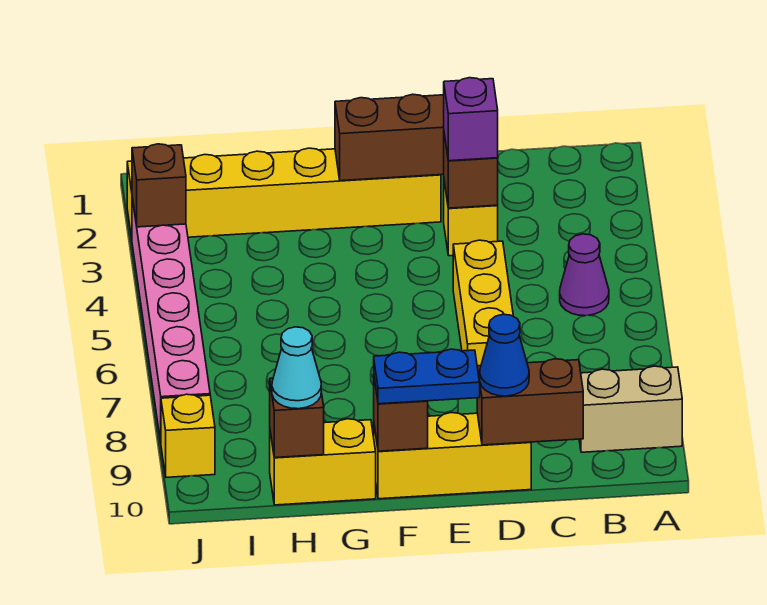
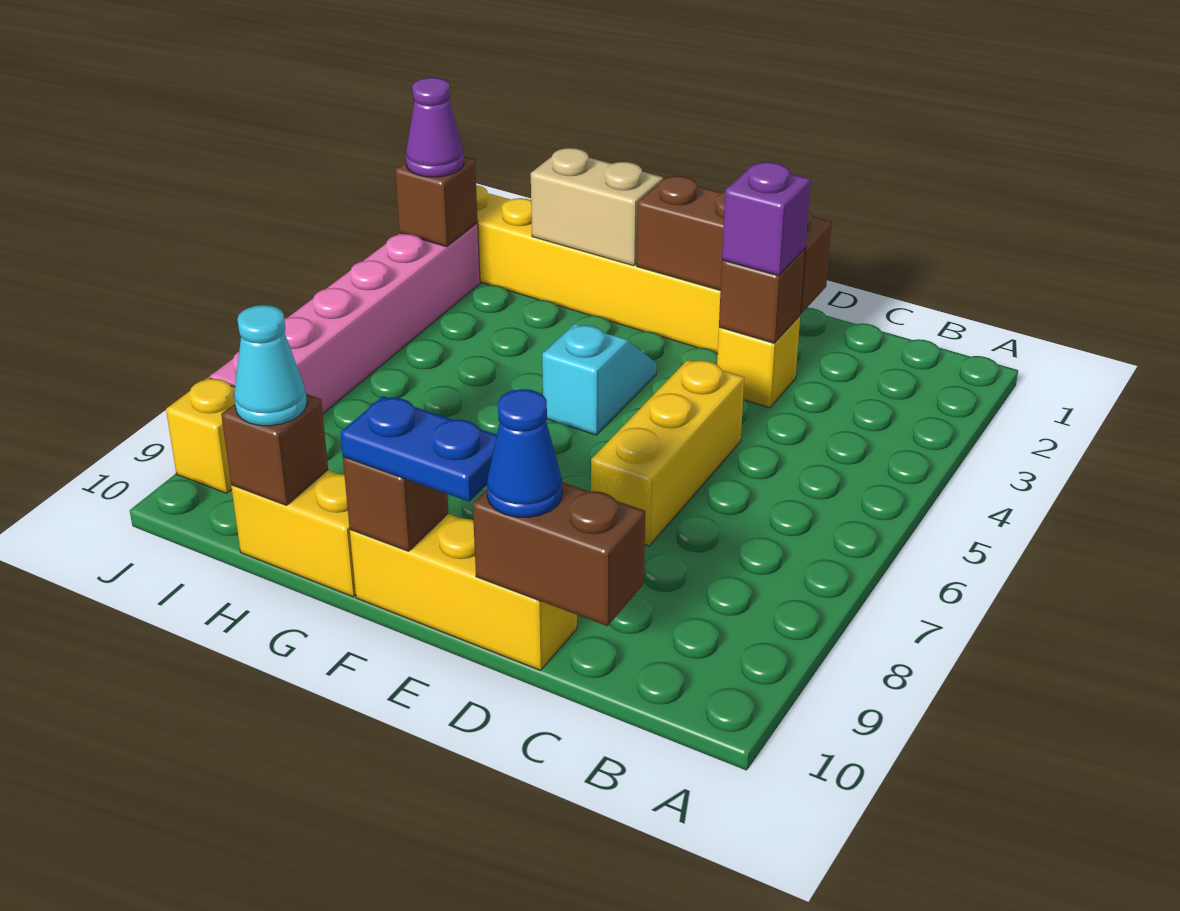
tan brick A9:B9 level 1 -> tan brick G2:H2 level 2
purple cone B5 level 1 -> purple cone J3 level 3
none -> cyan slope F4:F5 level 1 top 5

